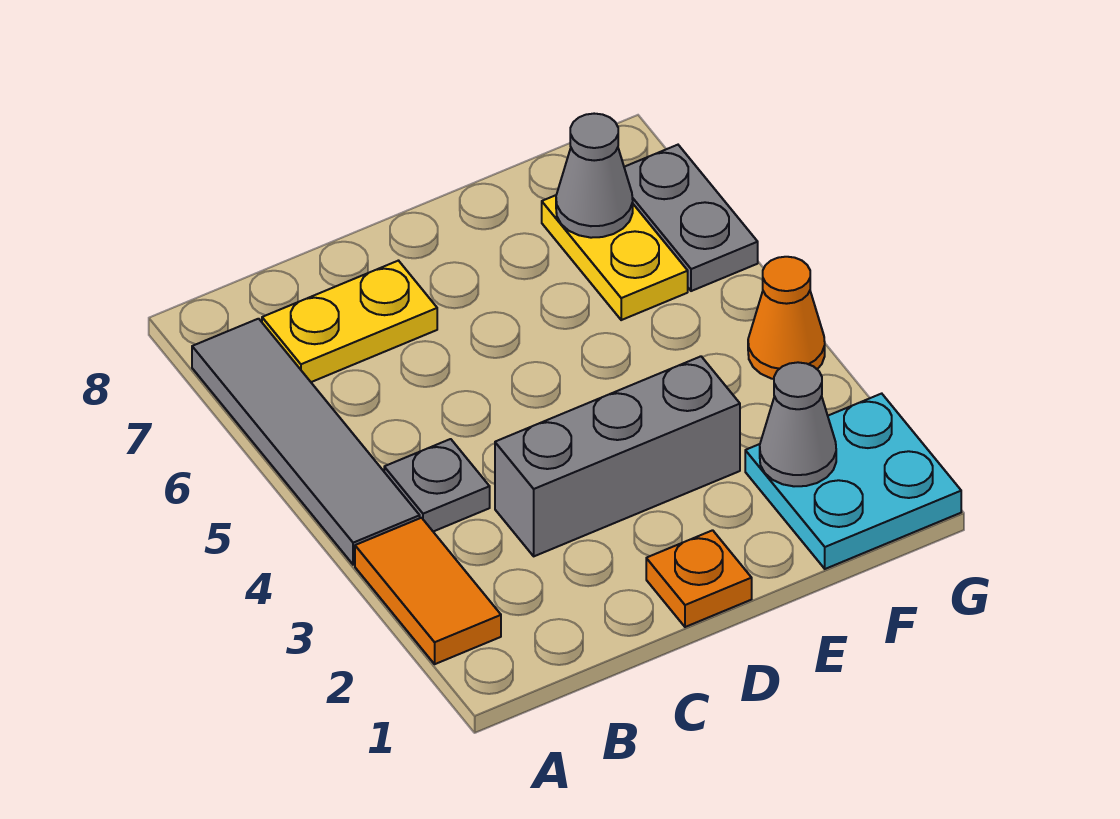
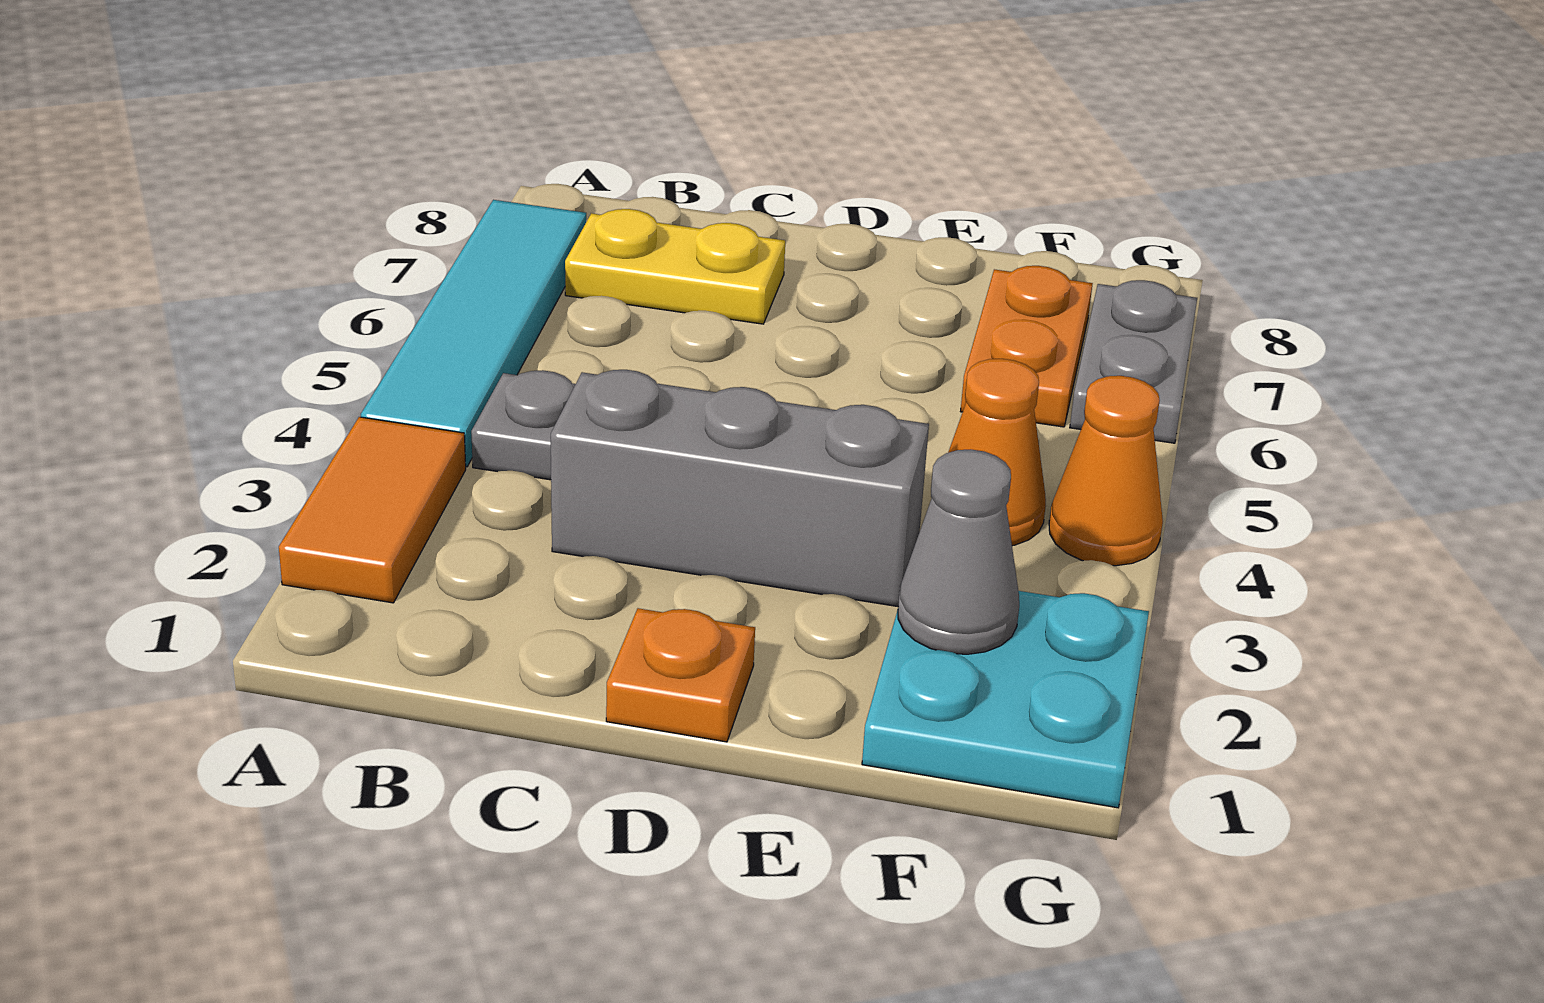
grey tile A4:A7 level 1 -> cyan tile A4:A7 level 1
none -> orange cone F4 level 1
yellow plate F6:F7 level 1 -> orange plate F6:F7 level 1
grey cone F7 level 2 -> none

